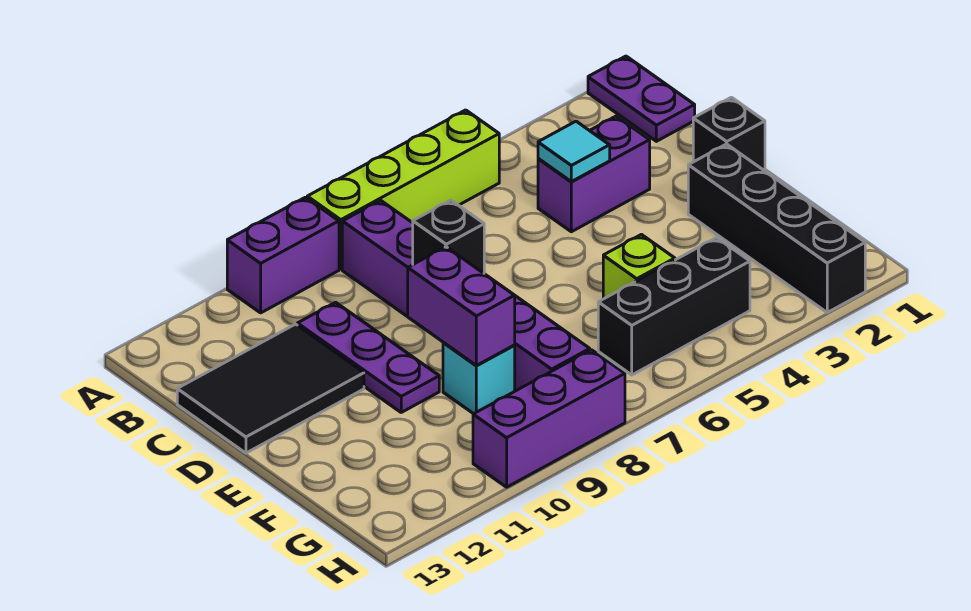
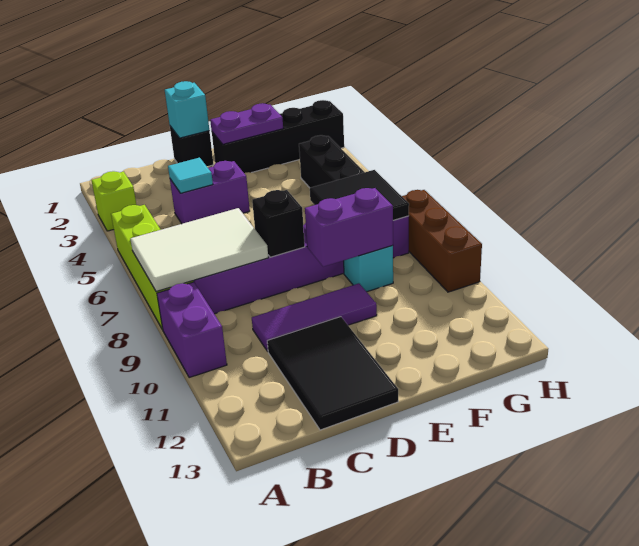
purple plate A1:B1 level 1 -> purple plate E2:F2 level 2
none -> white tile A7:C8 level 2
purple brick C3:C4 level 1 -> purple brick C4:D4 level 1
purple plate C10:E10 level 1 -> purple tile C10:E10 level 1
none -> cyan brick D1 level 2
lime brick F5 level 1 -> lime brick A3 level 1
none -> black tile F7:G8 level 2
purple brick H8:H10 level 1 -> brown brick H8:H10 level 1

